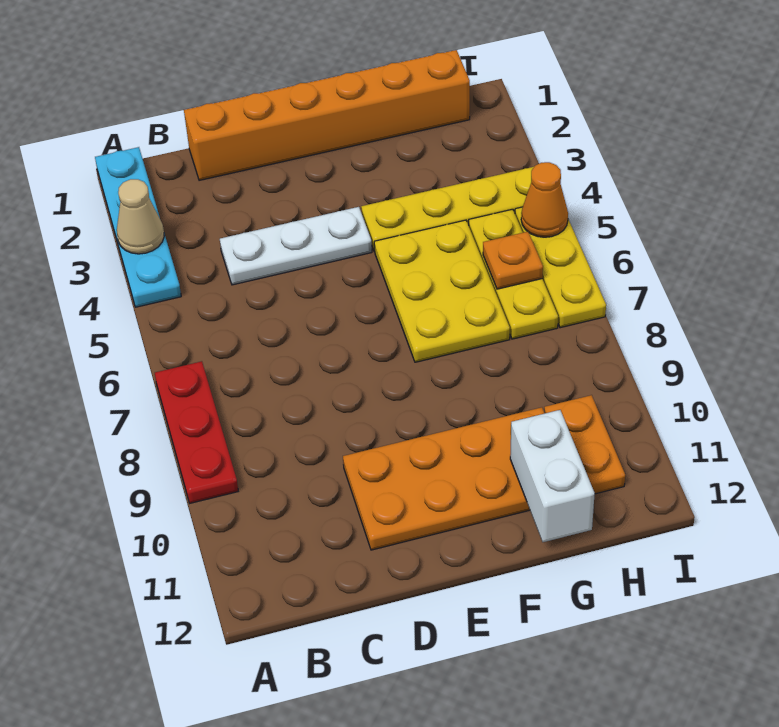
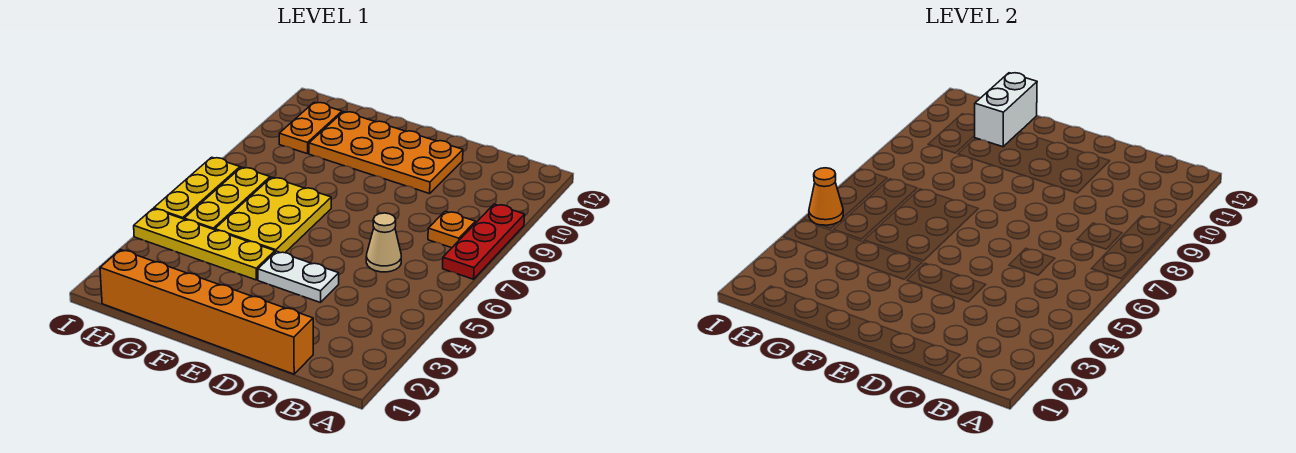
cyan plate A1:A4 level 1 -> none
tan cone A3 level 2 -> tan cone C6 level 1
white plate C4:E4 level 1 -> white plate D4:E4 level 1
orange plate H6 level 2 -> orange plate B8 level 1

